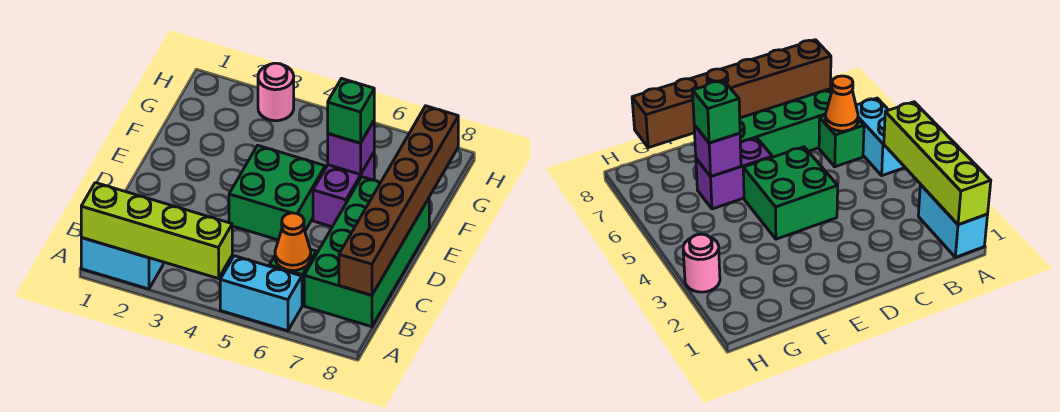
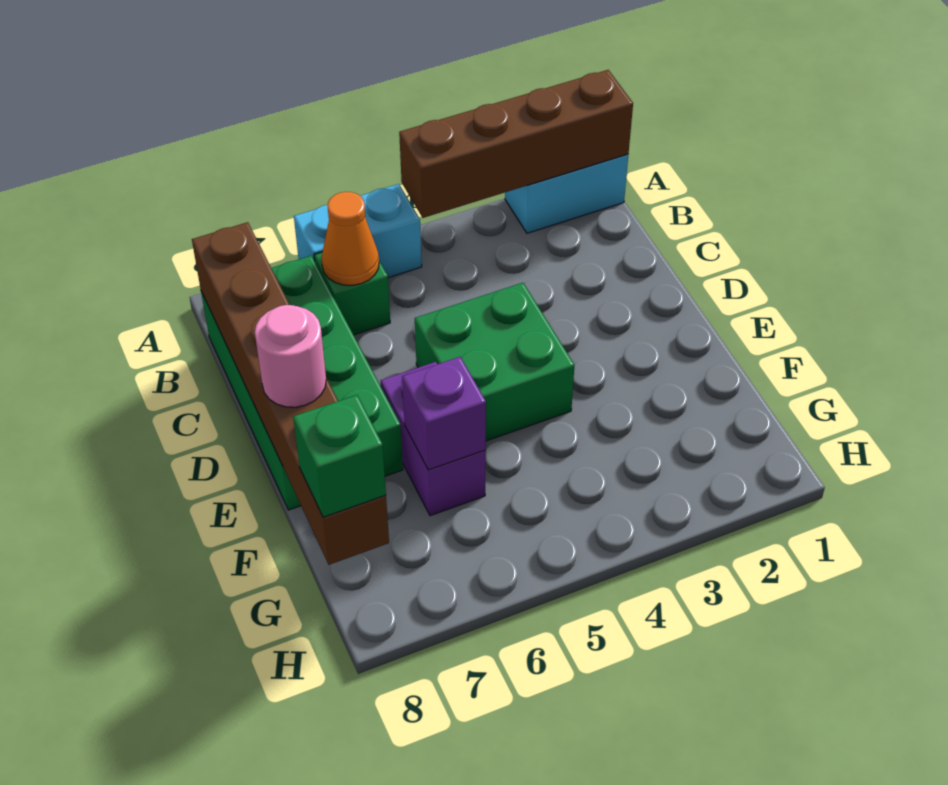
lime brick A1:A4 level 2 -> brown brick A1:A4 level 2
green brick F6 level 3 -> green brick G8 level 3
pink round brick H3 level 1 -> pink round brick E8 level 3

